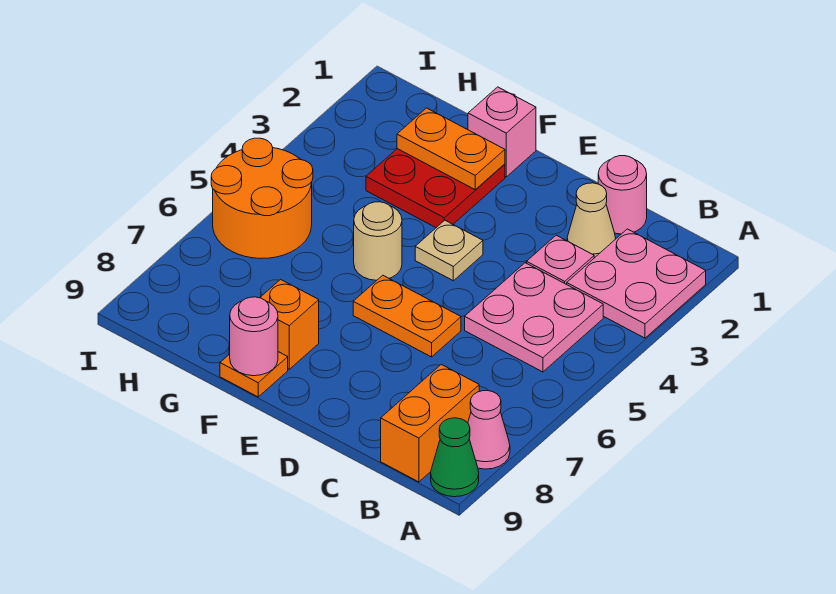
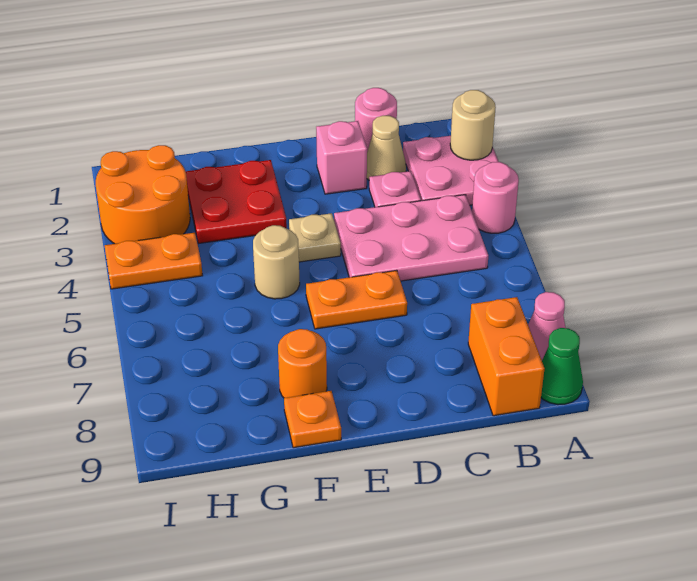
none -> tan round brick A2 level 2
pink plate B4:C5 level 1 -> pink plate B4:D5 level 1
pink brick F1 level 1 -> pink brick D2 level 1
orange plate F2:G2 level 2 -> orange plate H4:I4 level 1
orange brick F8 level 1 -> orange round brick F8 level 1
pink round brick F9 level 2 -> pink round brick A4 level 1
orange round brick H5:I6 level 1 -> orange round brick H2:I3 level 1

